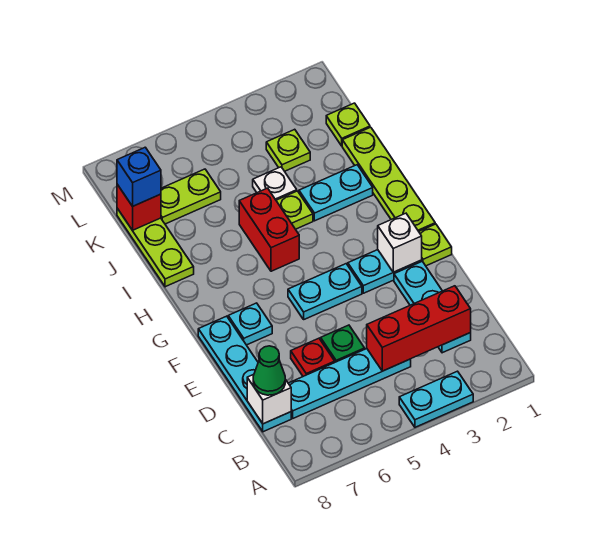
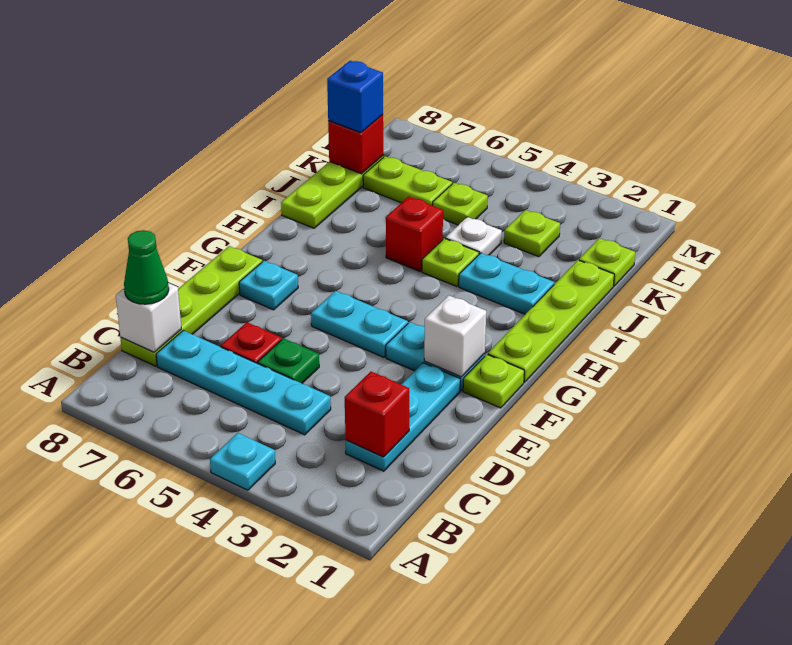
cyan plate A3:A4 level 1 -> cyan plate A4 level 1
red brick C2:C4 level 2 -> red brick C2 level 2
cyan plate C8:F8 level 1 -> lime plate C8:F8 level 1
red brick H5:I5 level 1 -> red brick I5 level 1
none -> lime plate K5 level 1

